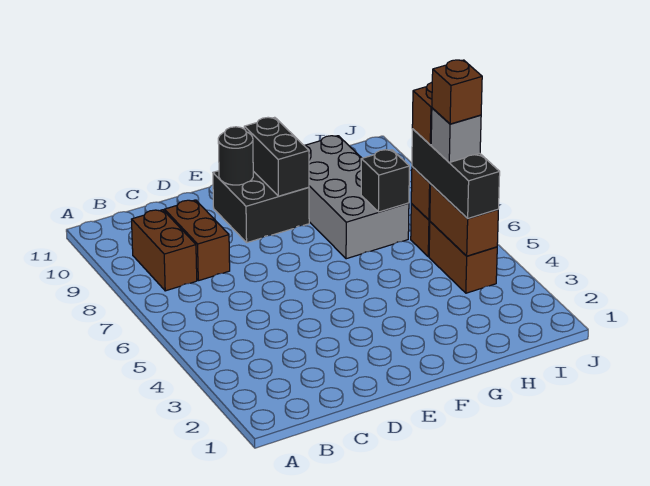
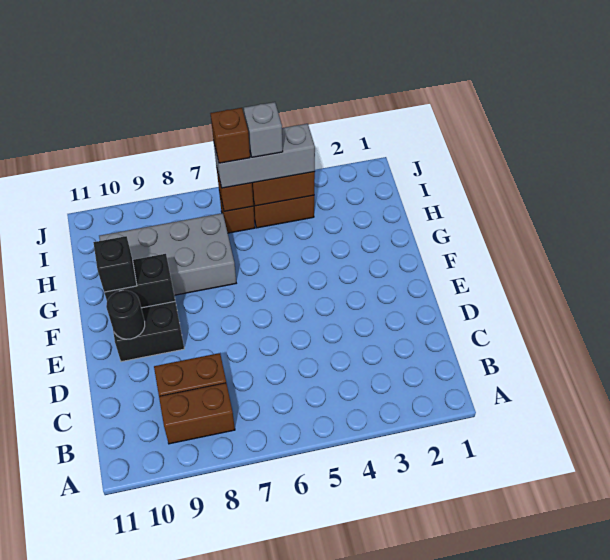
black brick H7 level 2 -> black brick F10 level 3
black brick I4:I6 level 3 -> grey brick I4:I6 level 3
brown brick I5 level 5 -> none

